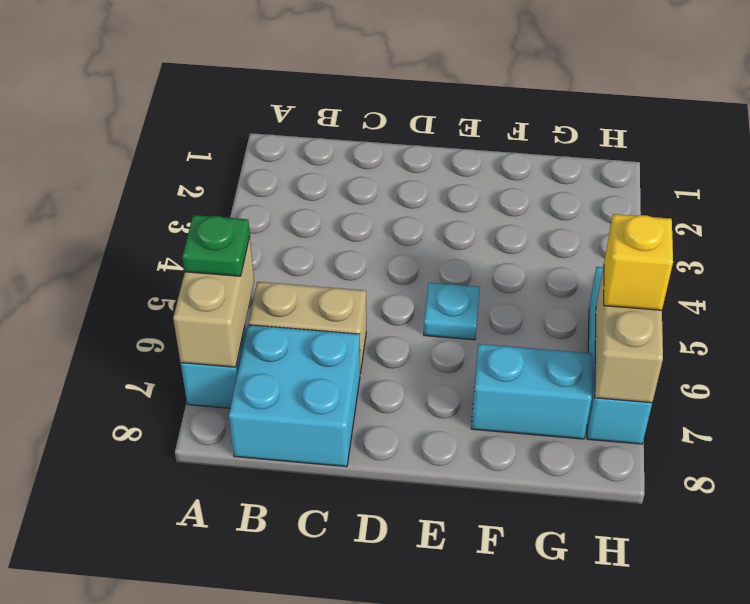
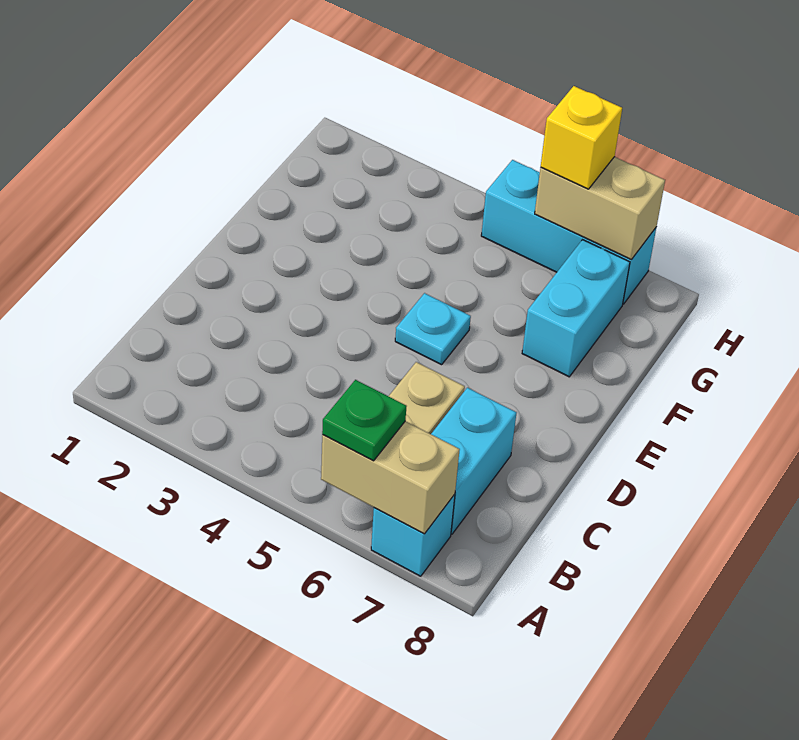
cyan brick B7:C8 level 1 -> cyan brick B7:C7 level 1

